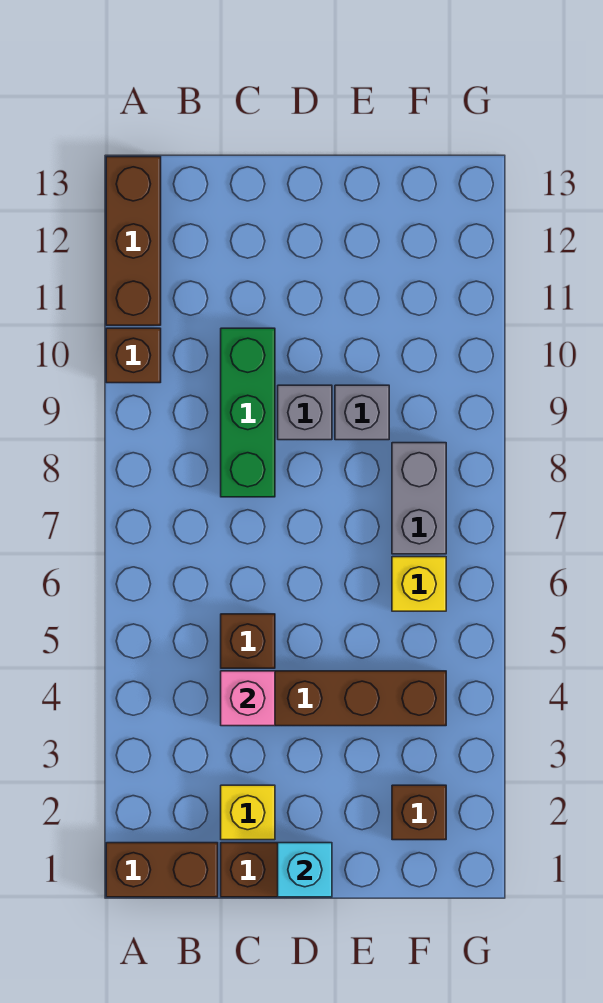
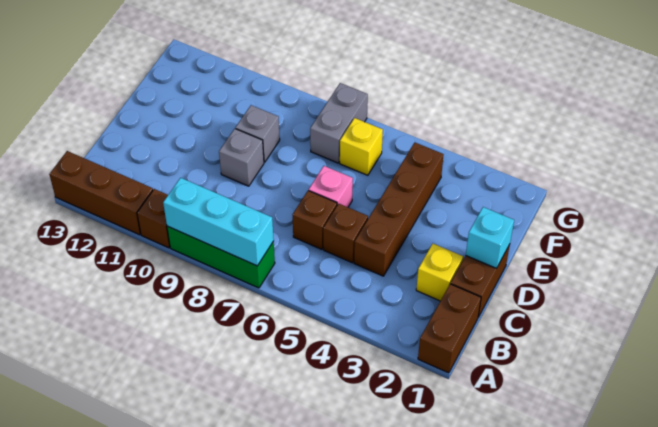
none -> cyan brick A7:A9 level 2
pink brick C4 level 2 -> pink brick D6 level 1
green brick C8:C10 level 1 -> green brick A7:A9 level 1
brown brick F2 level 1 -> brown brick C6 level 1
grey brick F7:F8 level 1 -> grey brick F7:G7 level 1

